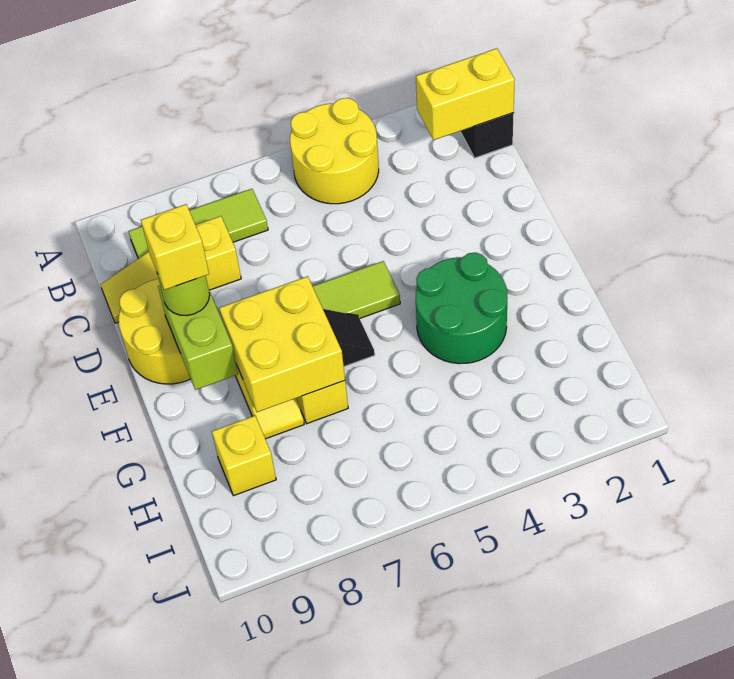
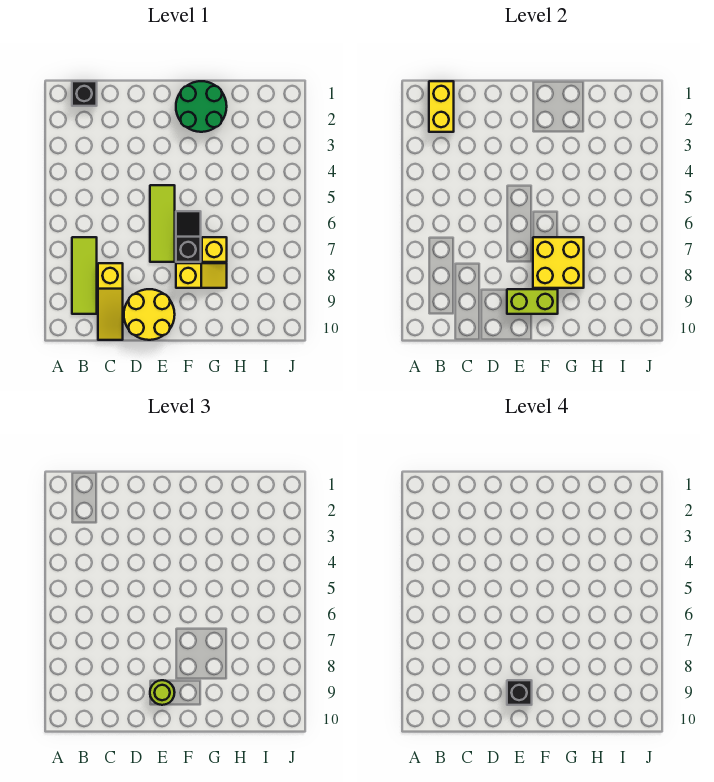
yellow round brick A4:B5 level 1 -> none
yellow brick E9 level 4 -> black brick E9 level 4
green round brick F3:G4 level 1 -> green round brick F1:G2 level 1
yellow brick H9 level 1 -> none

